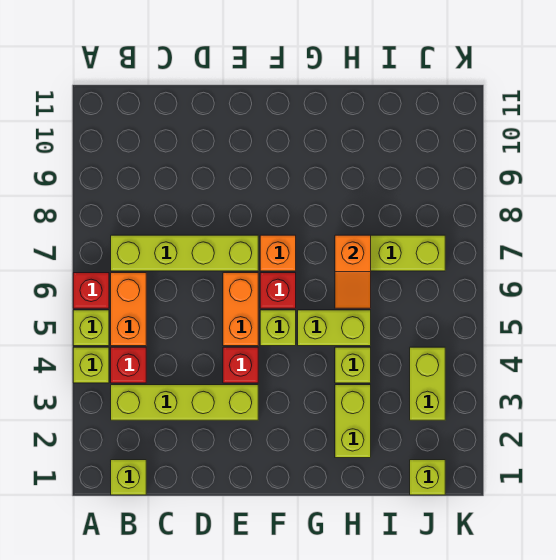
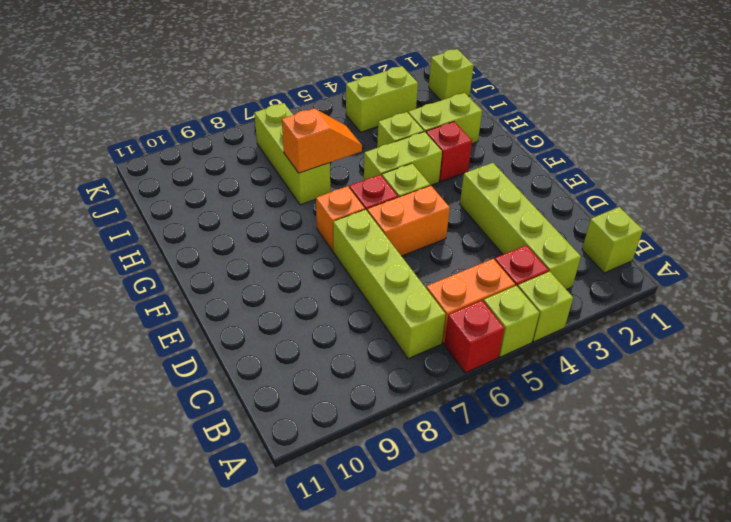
red brick E4 level 1 -> red brick G3 level 1
lime brick G5:H5 level 1 -> lime brick G4:G5 level 1

